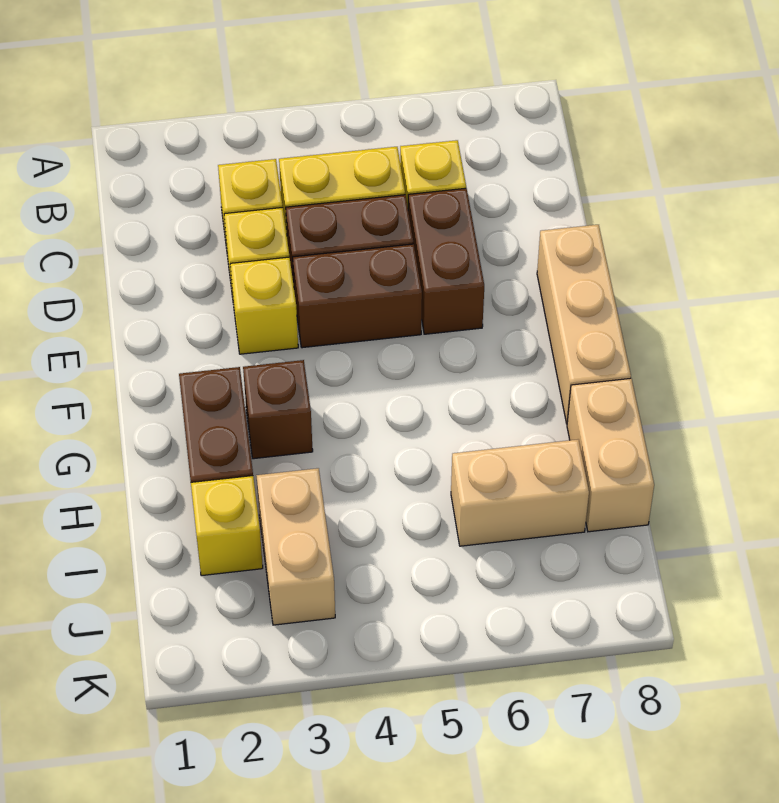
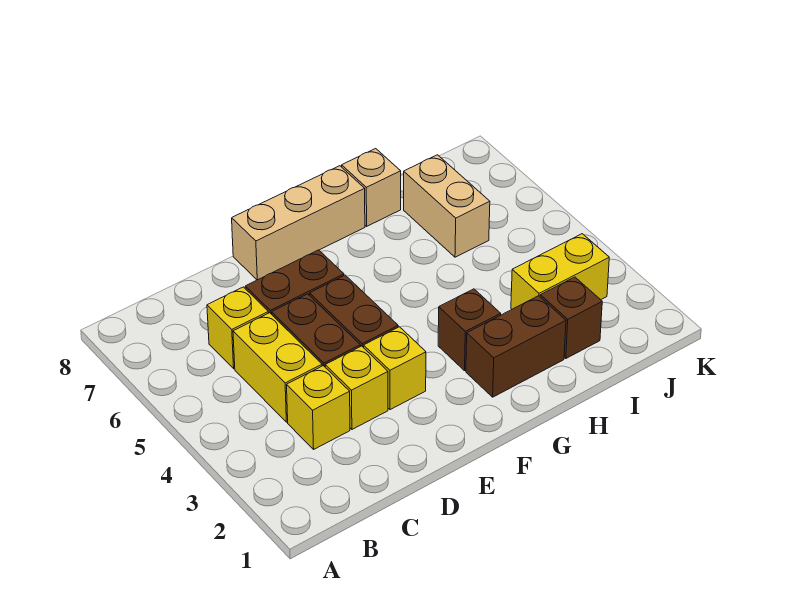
tan brick H8:I8 level 1 -> tan brick H8 level 1
yellow brick I2 level 1 -> brown brick I2 level 1
tan brick I3:J3 level 1 -> yellow brick I3:J3 level 1

